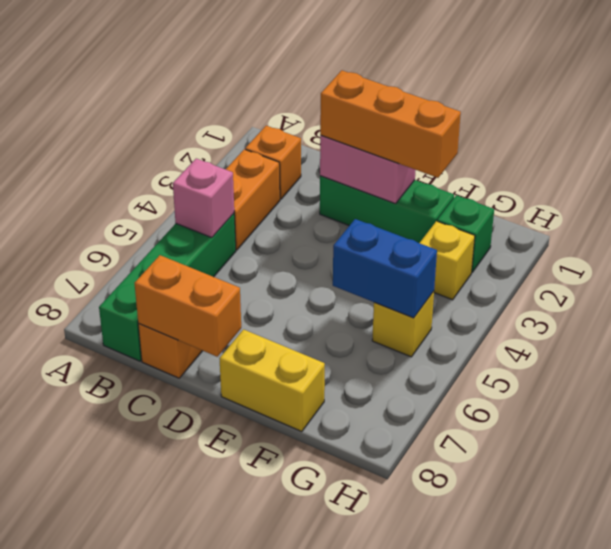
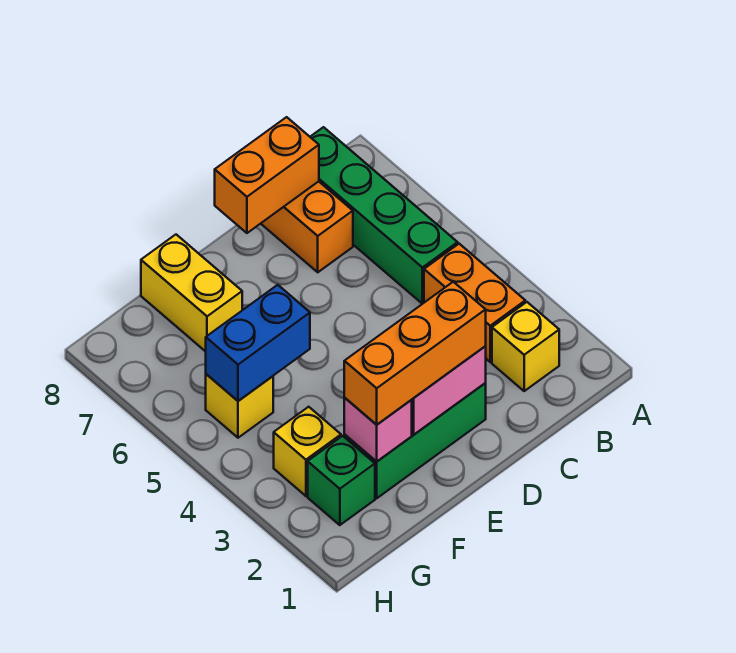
orange brick B2 level 1 -> yellow brick B2 level 1
pink brick B5 level 2 -> pink brick F2 level 2
yellow brick E8:F8 level 1 -> yellow brick F7:F8 level 1

